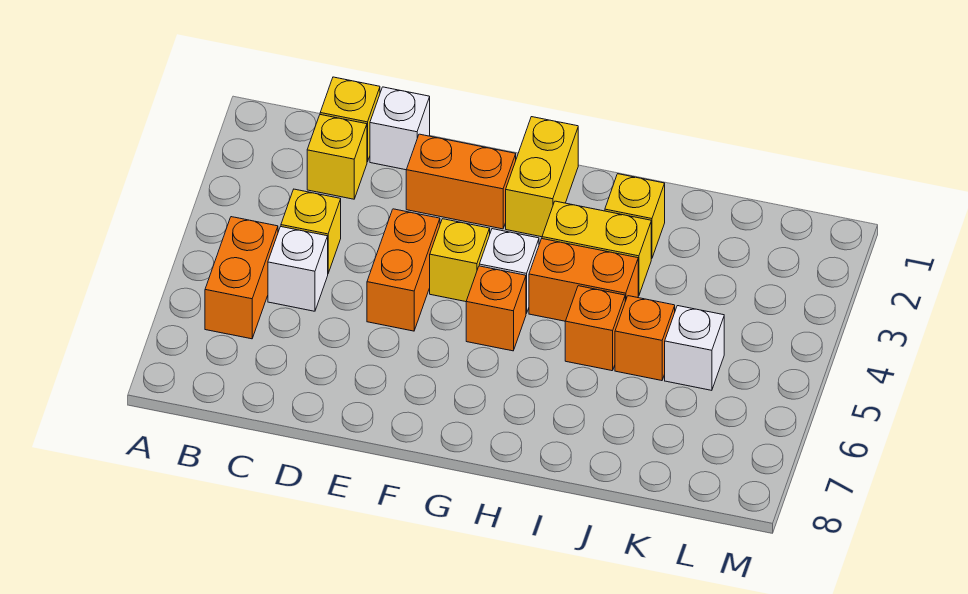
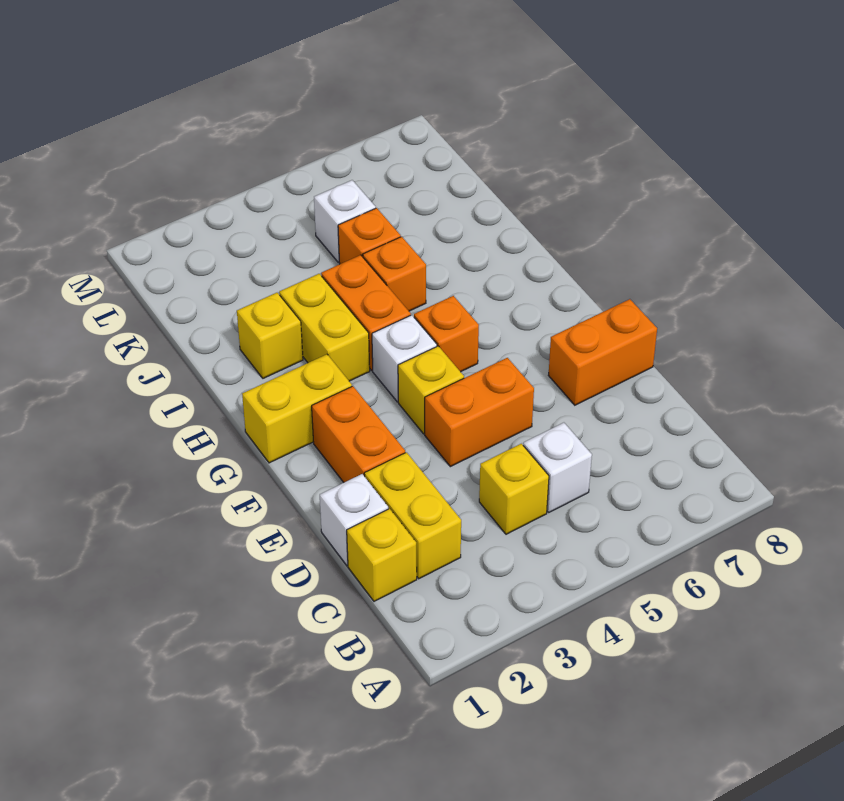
orange brick B5:B6 level 1 -> orange brick E7:E8 level 1
yellow brick C2 level 1 -> yellow brick C2:D2 level 1

